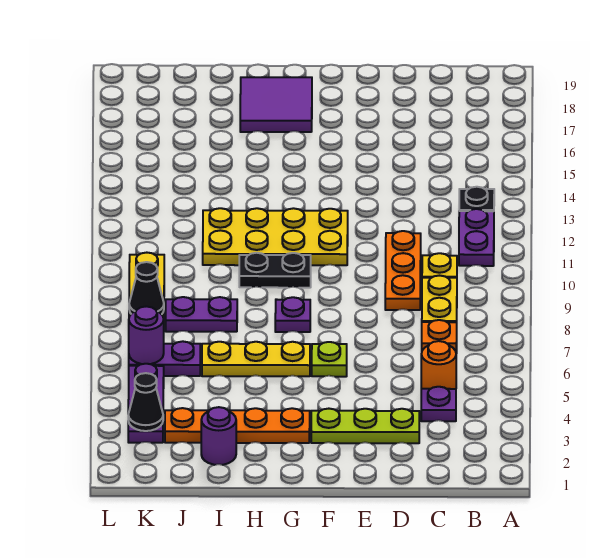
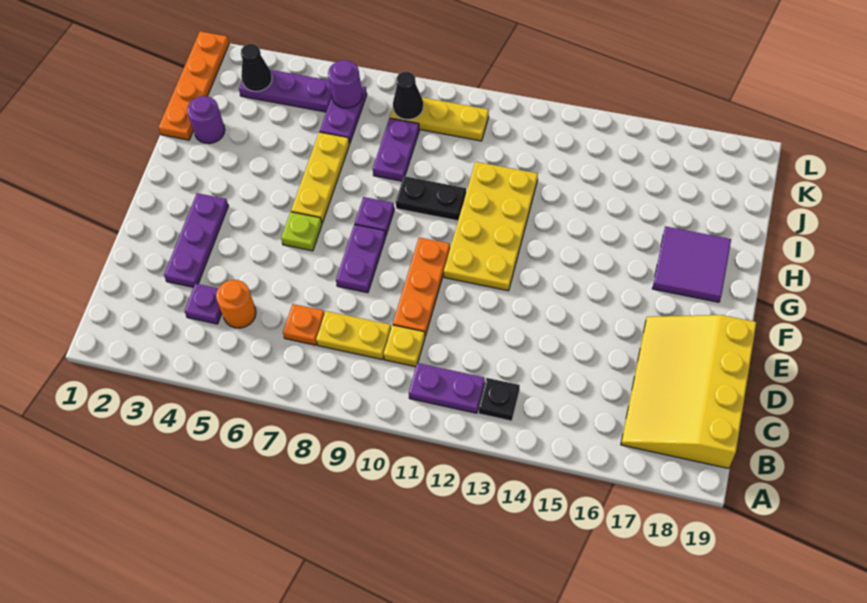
none -> yellow slope B17:E19 level 1 top 19
lime plate D3:F3 level 1 -> purple plate D3:F3 level 1
orange plate D9:D11 level 1 -> orange plate D10:F10 level 1
none -> purple plate E8:F8 level 1
orange plate G3:J3 level 1 -> orange plate I1:L1 level 1
black plate G10:H10 level 1 -> black plate H9:H10 level 1

